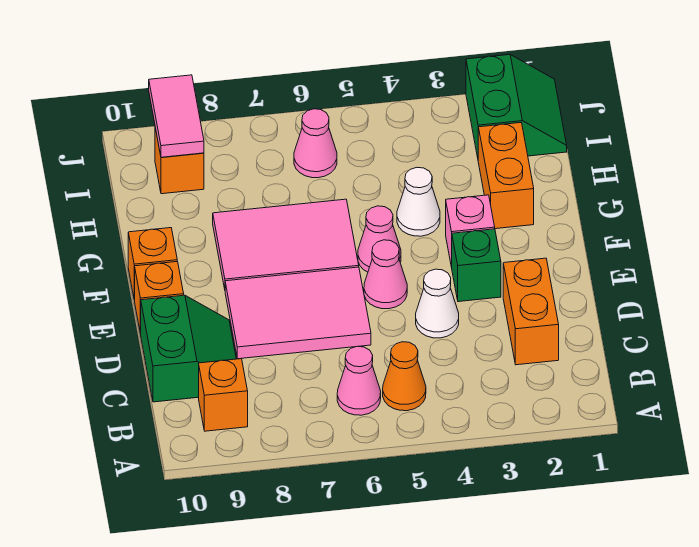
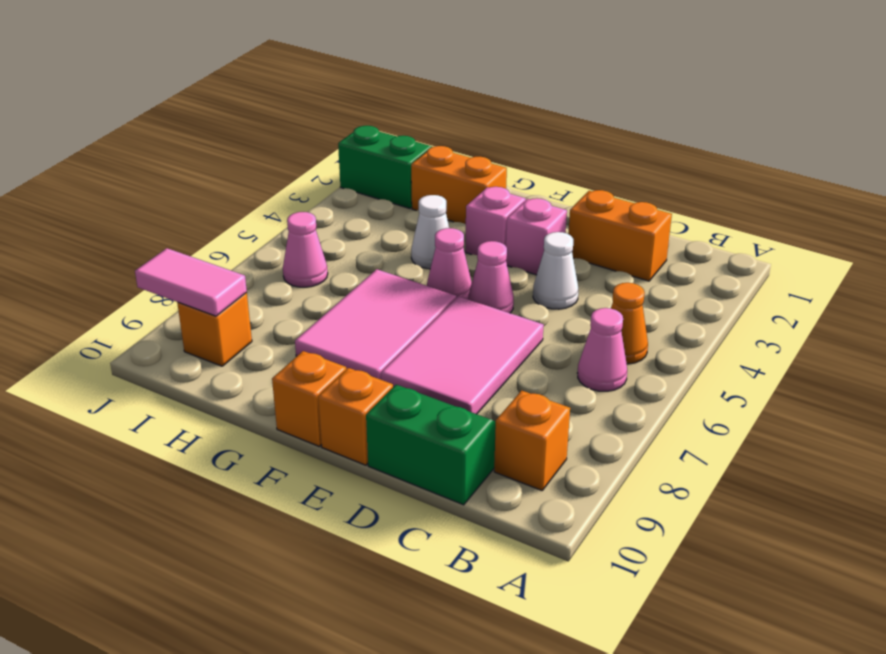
green brick E3 level 1 -> pink brick E3 level 1

